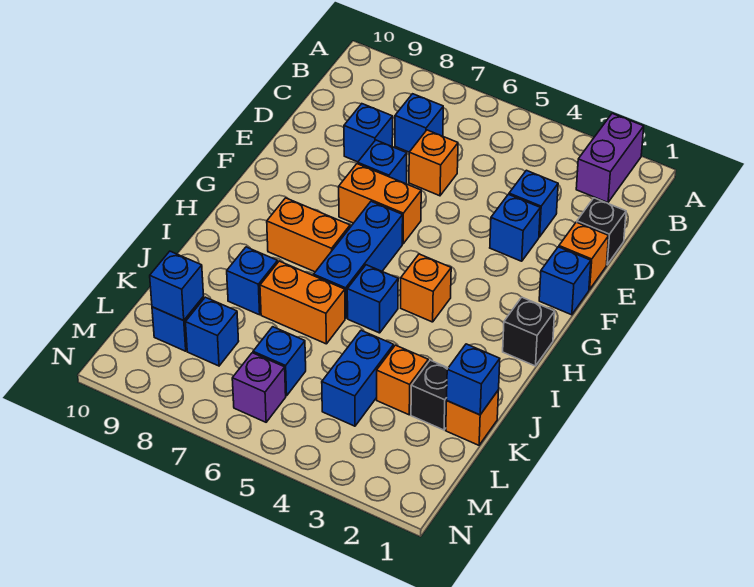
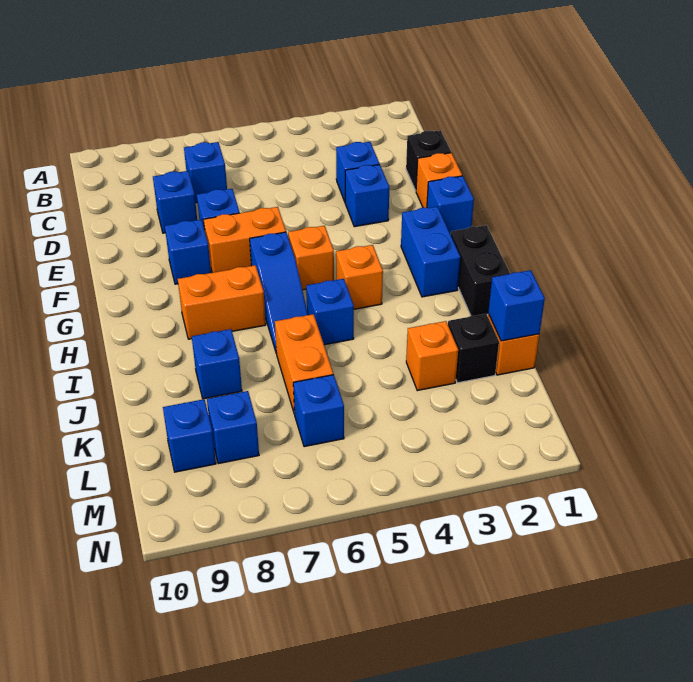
purple brick A2:B2 level 1 -> none
orange brick D6 level 1 -> orange brick G5 level 1
blue brick G6:I6 level 1 -> blue slope G6:I6 level 1 top G
black brick H1 level 1 -> black brick H1:I1 level 1
orange brick J6:J7 level 1 -> orange brick J6:K6 level 1
blue brick K4:L4 level 1 -> blue brick G2:H2 level 1
blue brick L9 level 2 -> blue brick F8 level 1
purple brick M6 level 1 -> none

